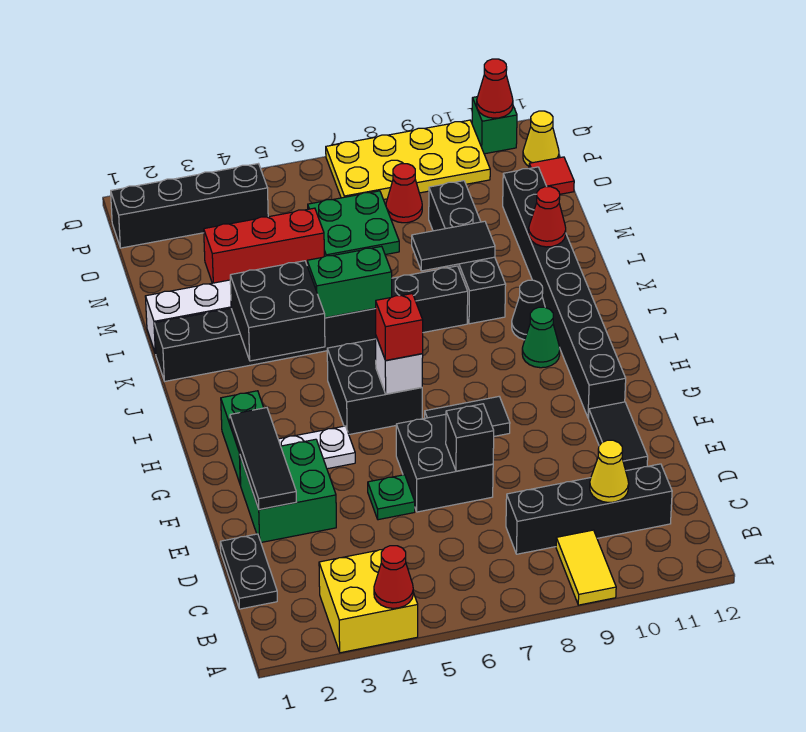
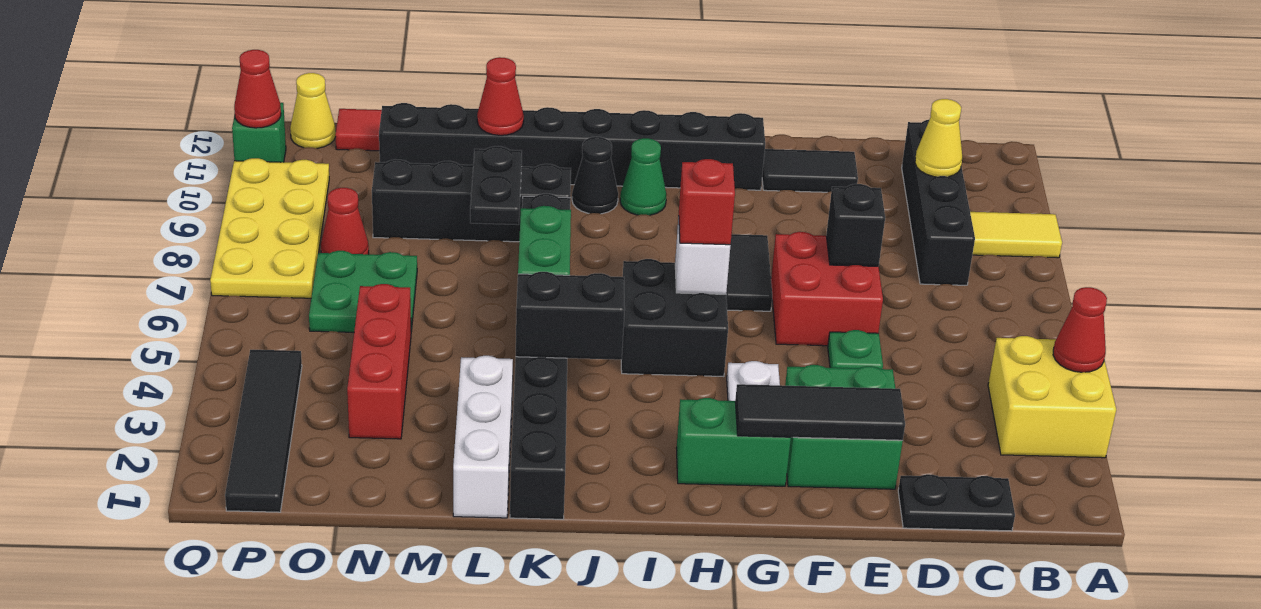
black brick E6:F7 level 1 -> red brick E6:F7 level 1
black brick J3:K4 level 2 -> black brick J4:K4 level 2
black tile L8:L9 level 2 -> black plate L8:L9 level 2
black brick P1:P4 level 1 -> black tile P1:P4 level 1

